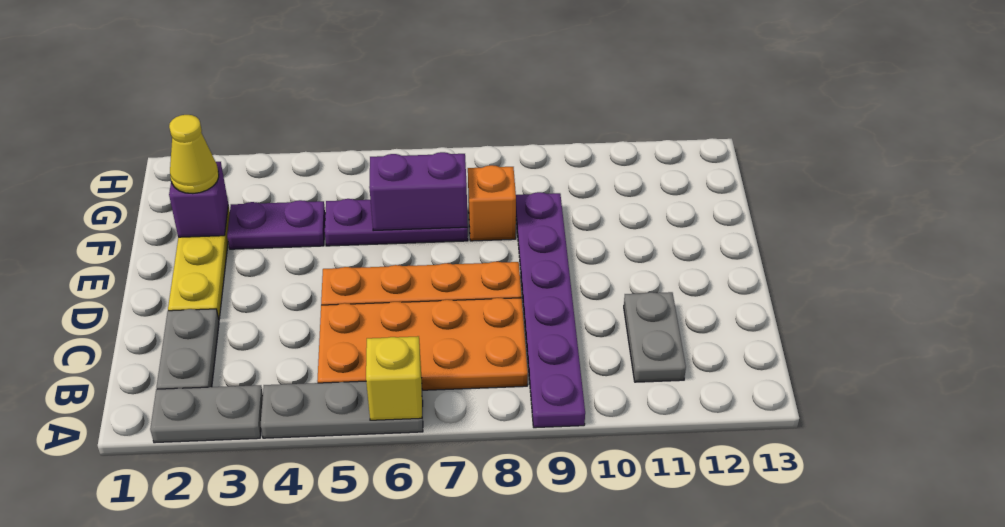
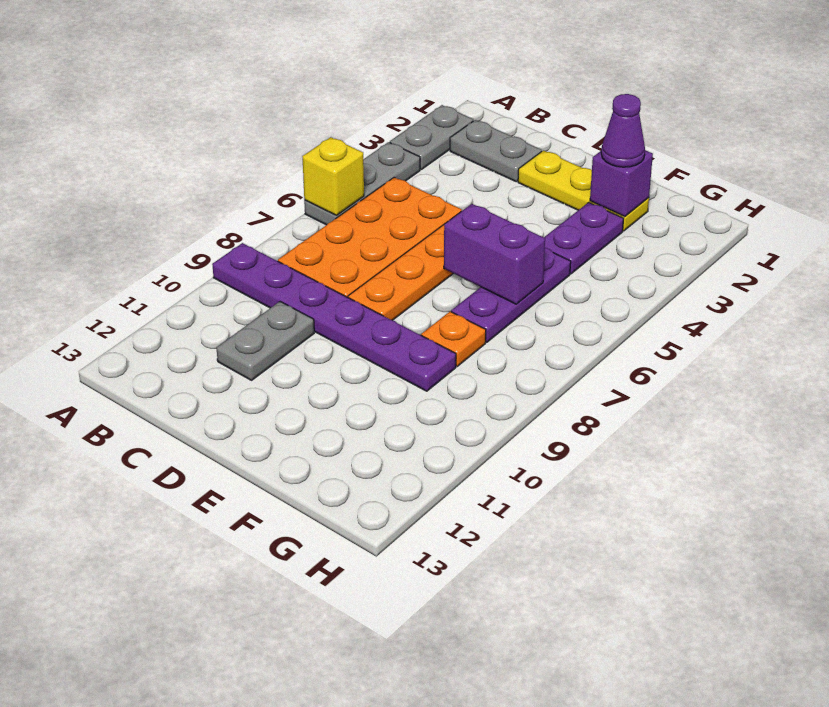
grey plate B11:C11 level 1 -> grey plate C10:C11 level 1
yellow cone F2 level 3 -> purple cone F2 level 3
purple brick F6:F7 level 2 -> purple brick E6:F6 level 2
orange brick F8 level 1 -> orange plate F8 level 1

